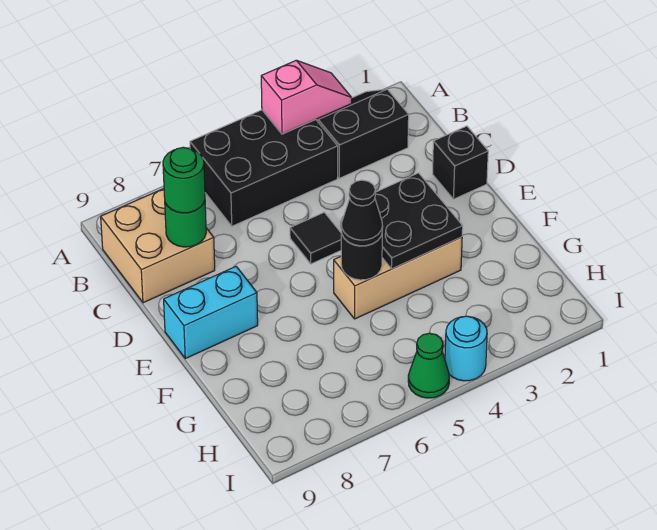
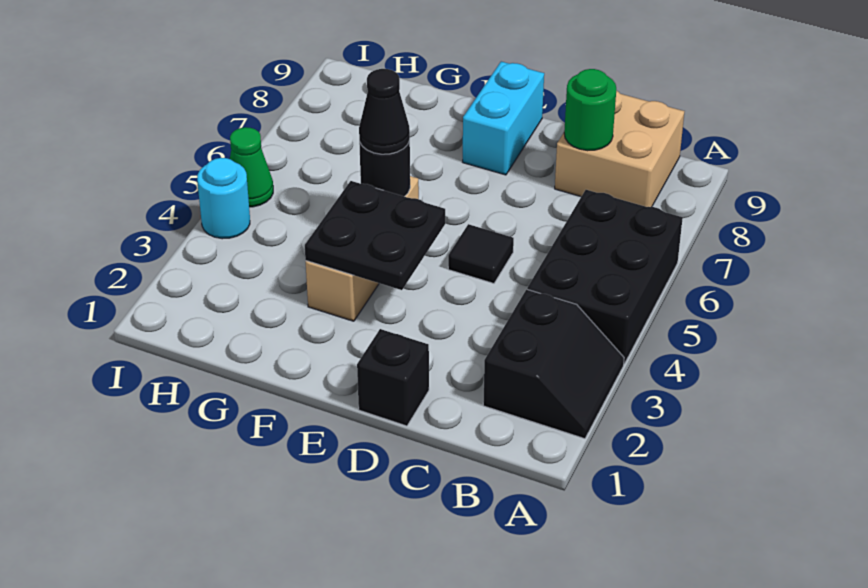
pink slope A3:A4 level 2 top 4 -> none
green round brick C8 level 3 -> none

